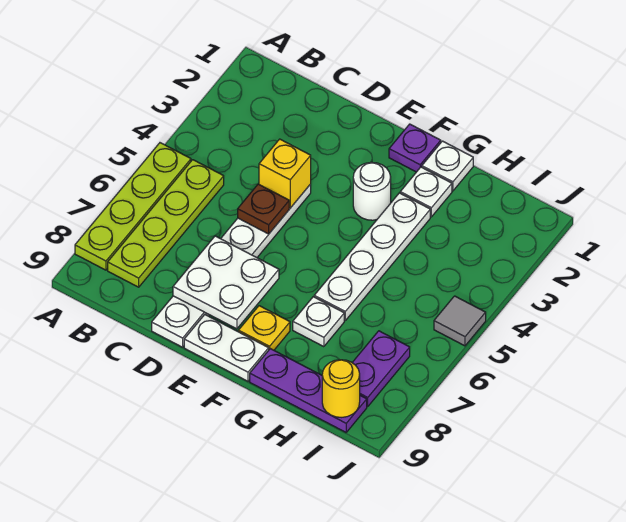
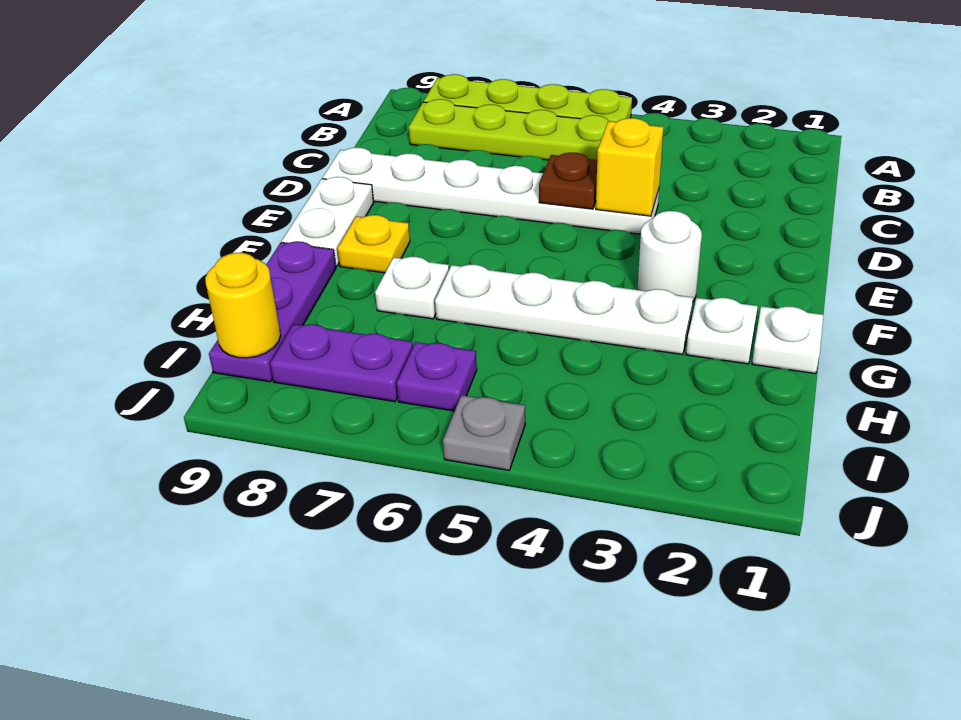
white plate D7:E8 level 2 -> none
purple plate F1 level 1 -> purple plate I6 level 1
grey tile J5 level 1 -> grey plate J5 level 1

